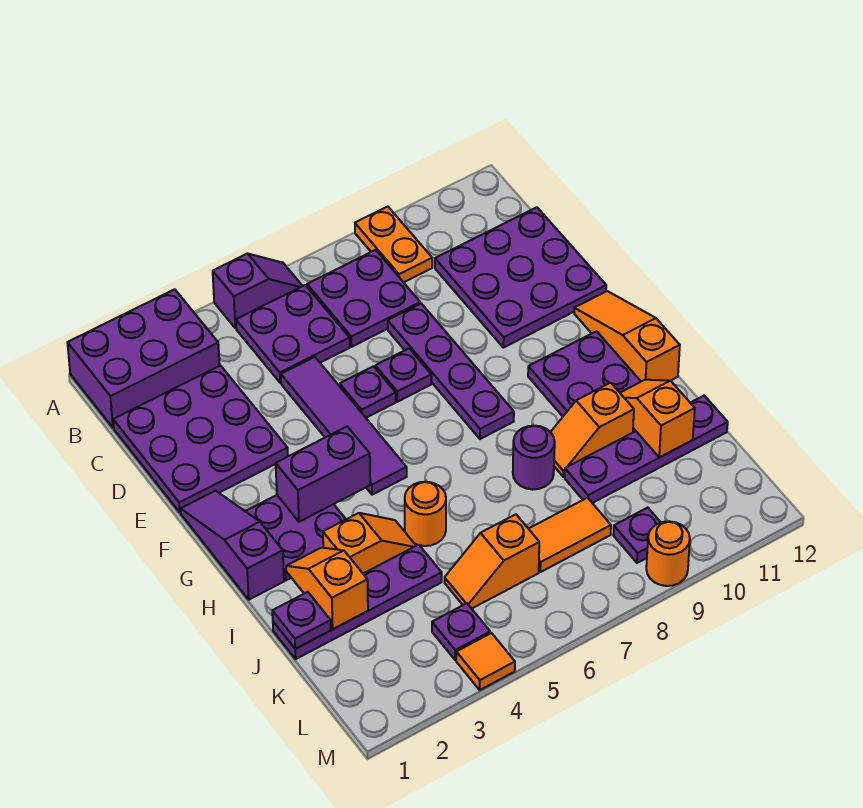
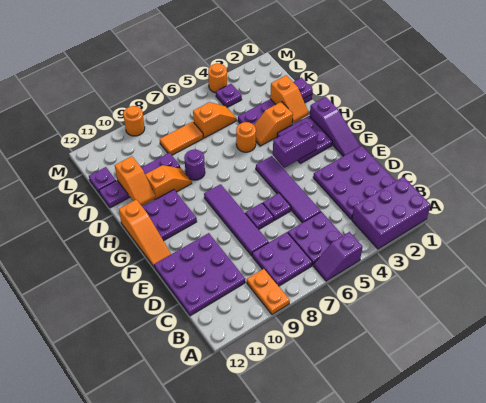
purple plate D8:G8 level 1 -> purple tile D8:G8 level 1
purple plate L9 level 1 -> purple plate K12 level 1
orange tile M4 level 1 -> orange round brick M4 level 1

